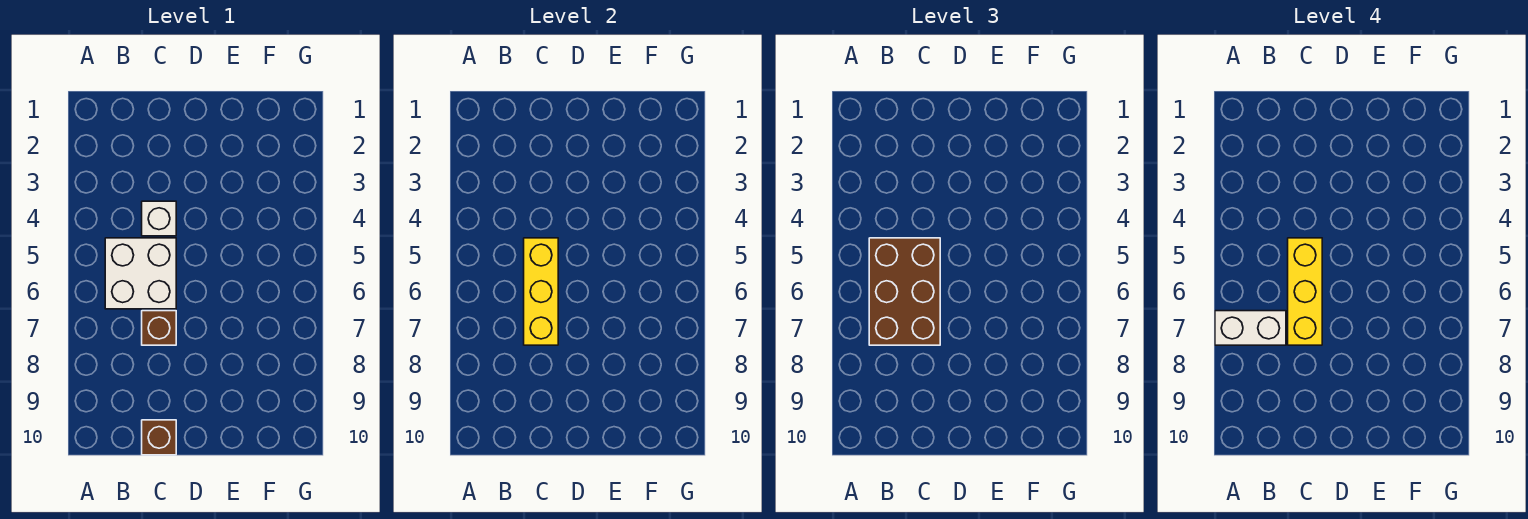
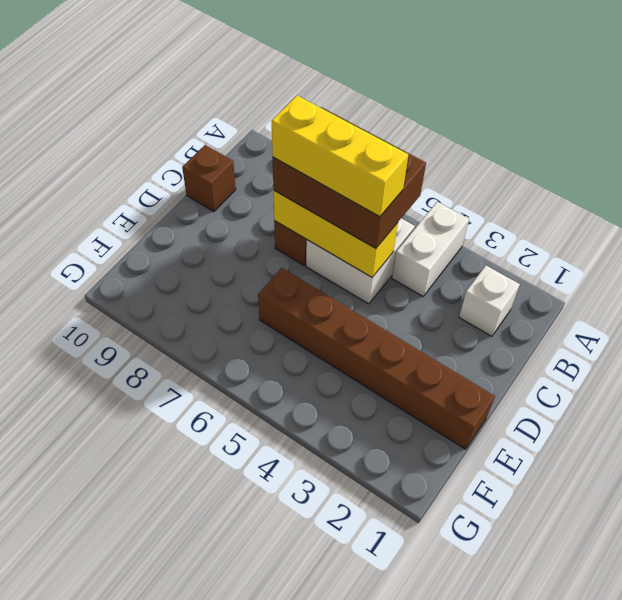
white brick A7:B7 level 4 -> white brick A4:B4 level 1
white brick C4 level 1 -> white brick B2 level 1
none -> brown brick E1:E6 level 1

